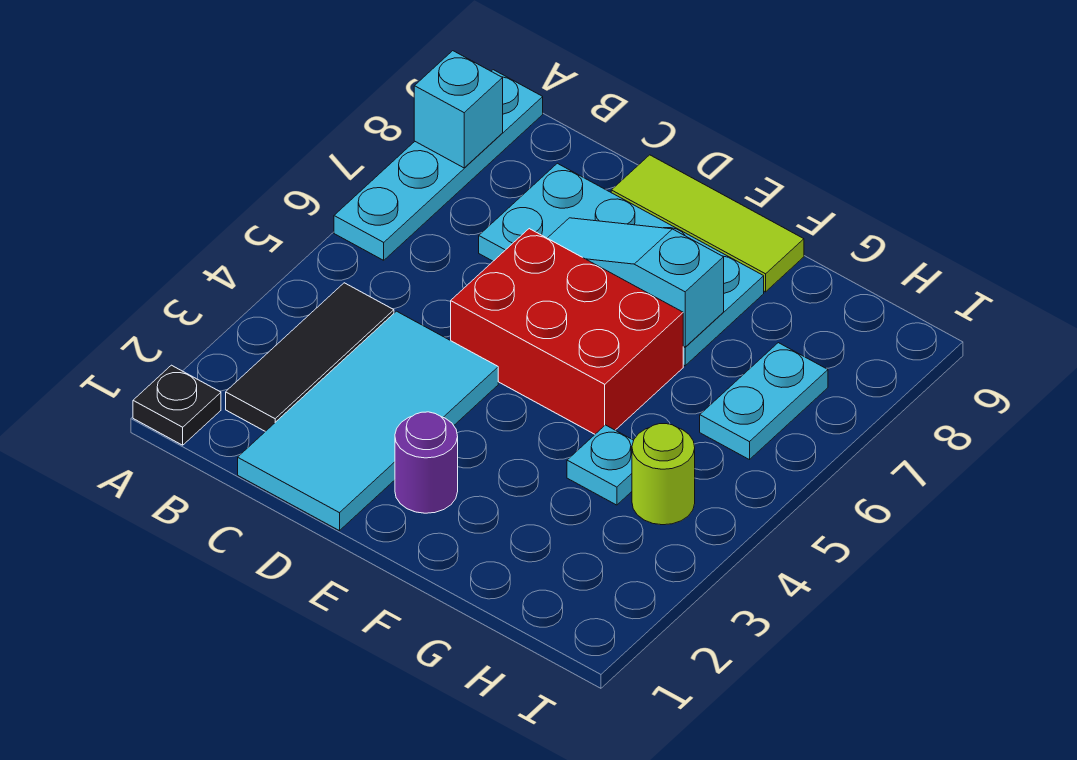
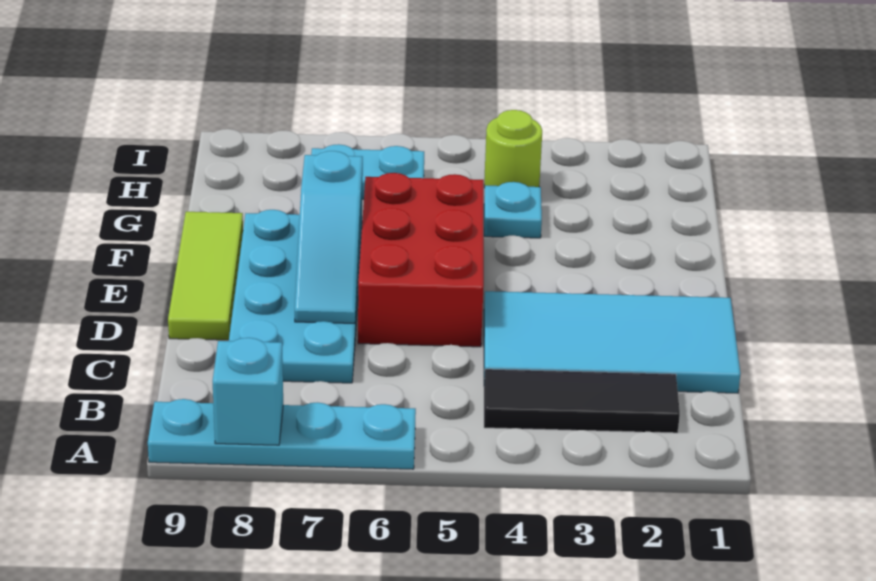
black plate A1 level 1 -> none
purple round brick E2 level 1 -> none

